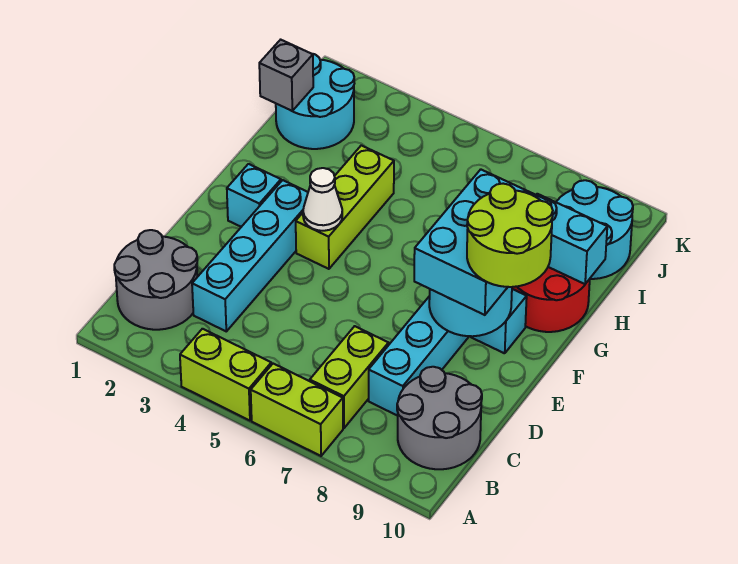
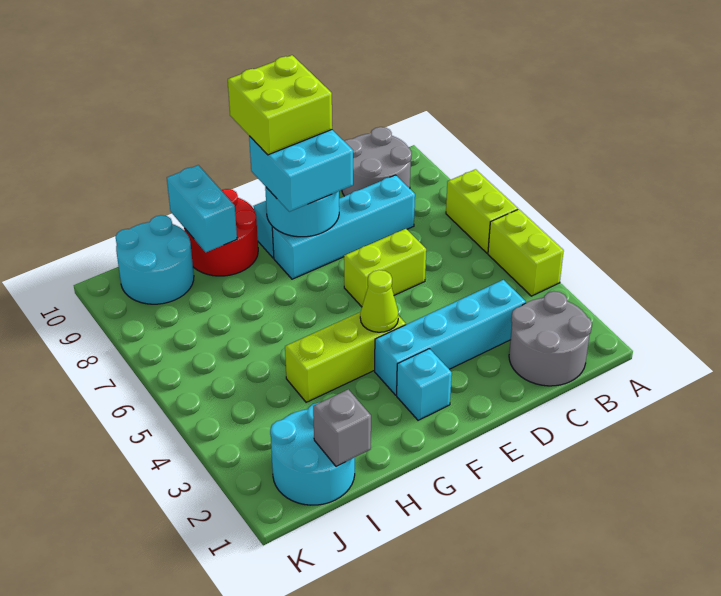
lime brick B7:C7 level 1 -> lime brick D6:E6 level 1
cyan brick E8:G9 level 3 -> cyan brick E8:F9 level 3
lime round brick E9:F10 level 4 -> lime brick E9:F10 level 4
white cone F4 level 2 -> lime cone F4 level 2

